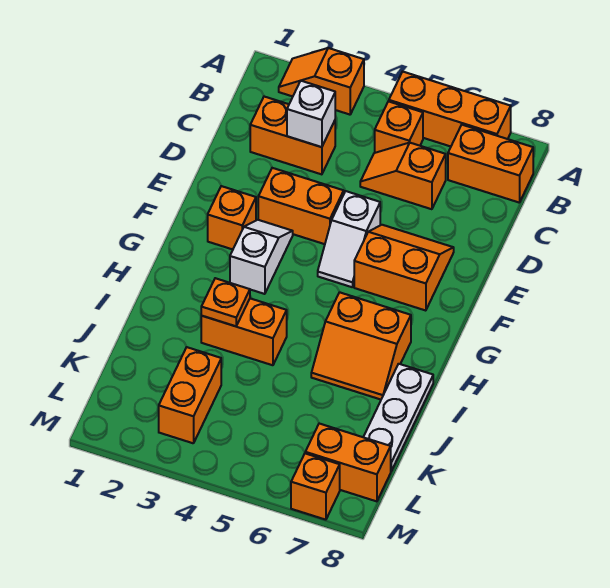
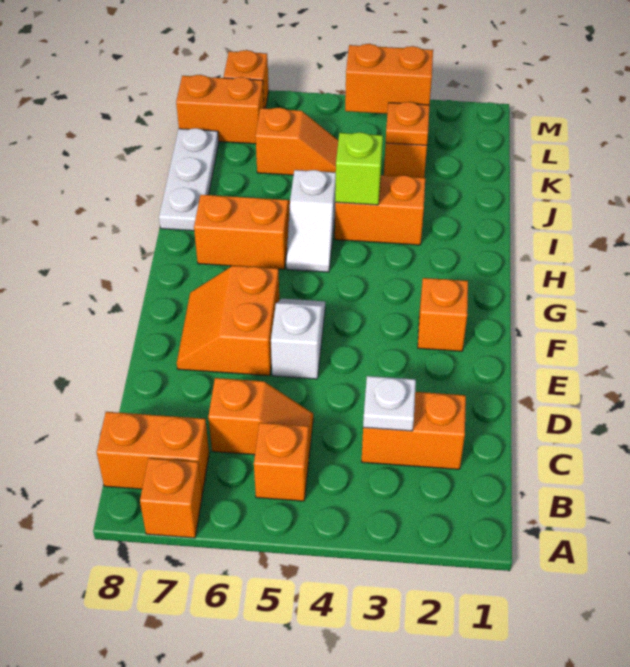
orange slope A2:A3 level 1 top 3 -> orange slope K5:K6 level 1 top 6
orange brick A5:A7 level 1 -> orange brick A7 level 1
white brick C3 level 2 -> white plate C3 level 2
orange brick E3:E4 level 1 -> orange brick L3:L4 level 2
orange slope E6:F7 level 1 top F -> orange slope E6:F7 level 1 top 6
white slope F3:G3 level 1 top G -> white slope H5:I5 level 1 top I
orange plate I3 level 2 -> orange plate K3 level 2
none -> lime brick I4 level 2

